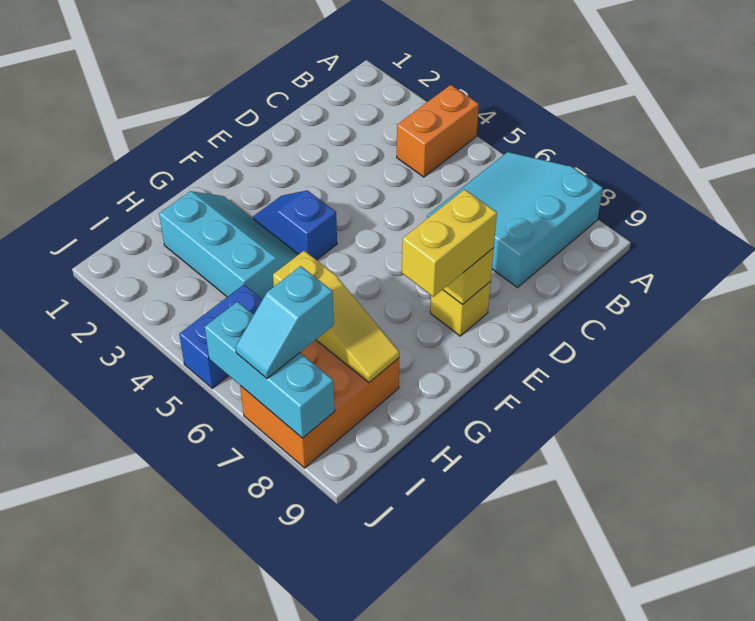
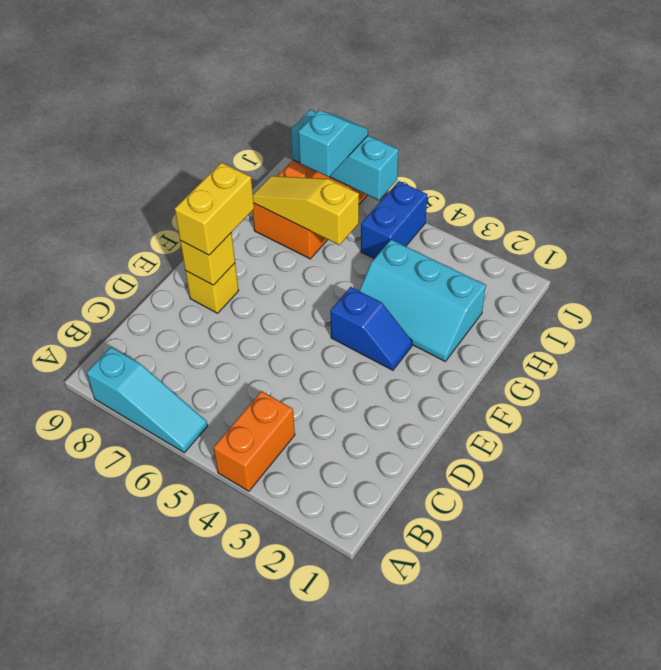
cyan slope A6:C8 level 1 top 8 -> cyan slope A6:A8 level 1 top 8

